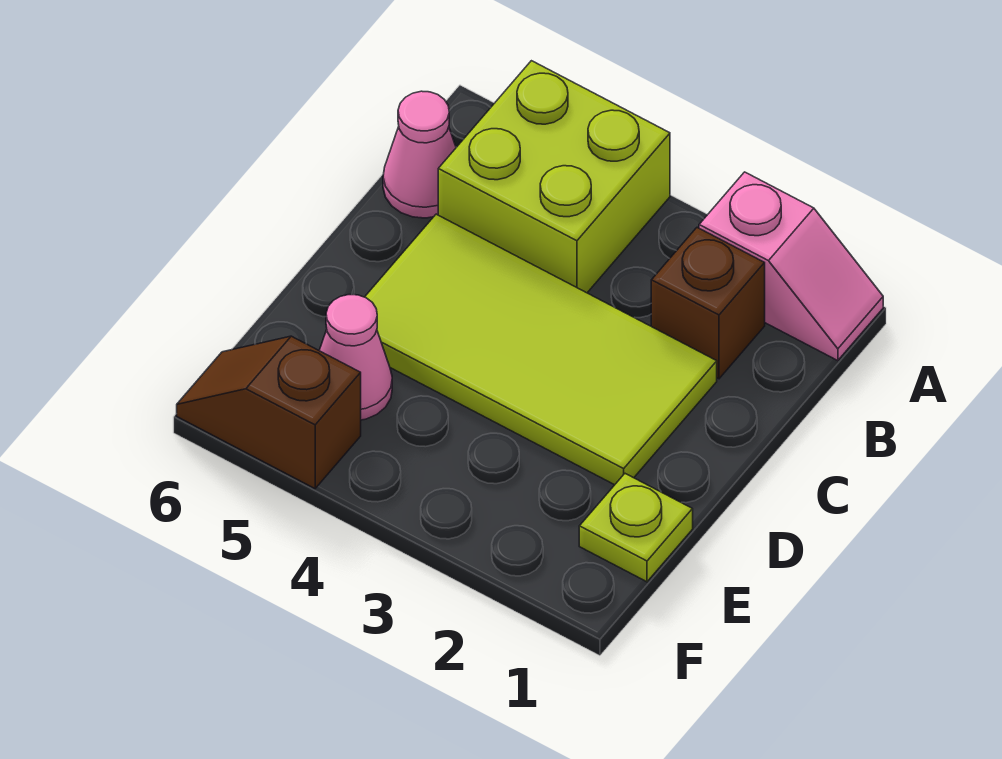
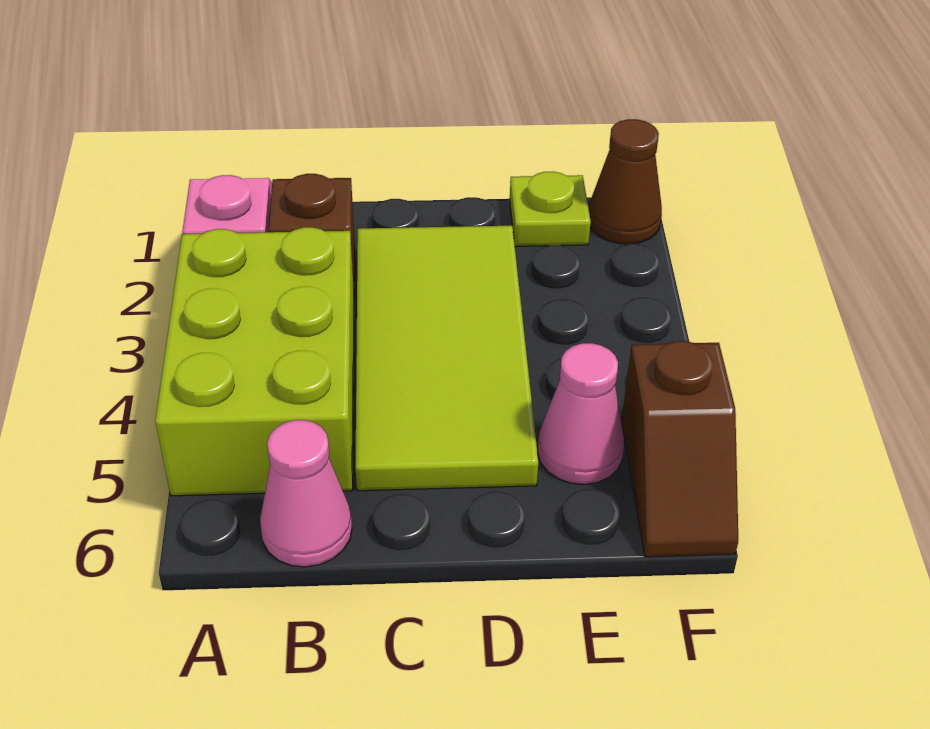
lime brick A4:B5 level 1 -> lime brick A3:B5 level 1
none -> brown cone F1 level 1

